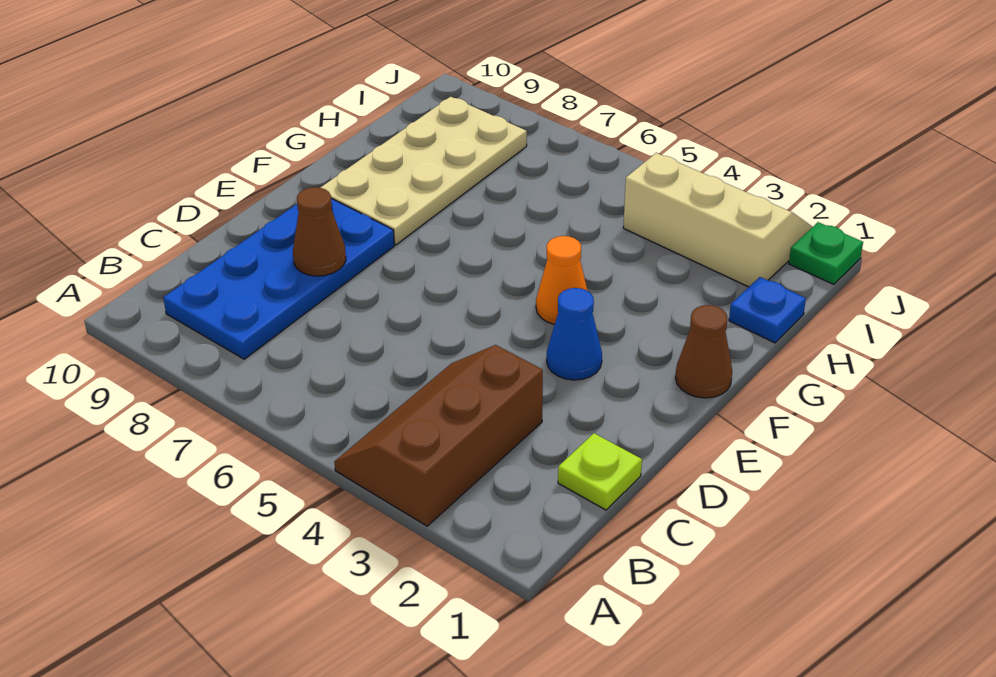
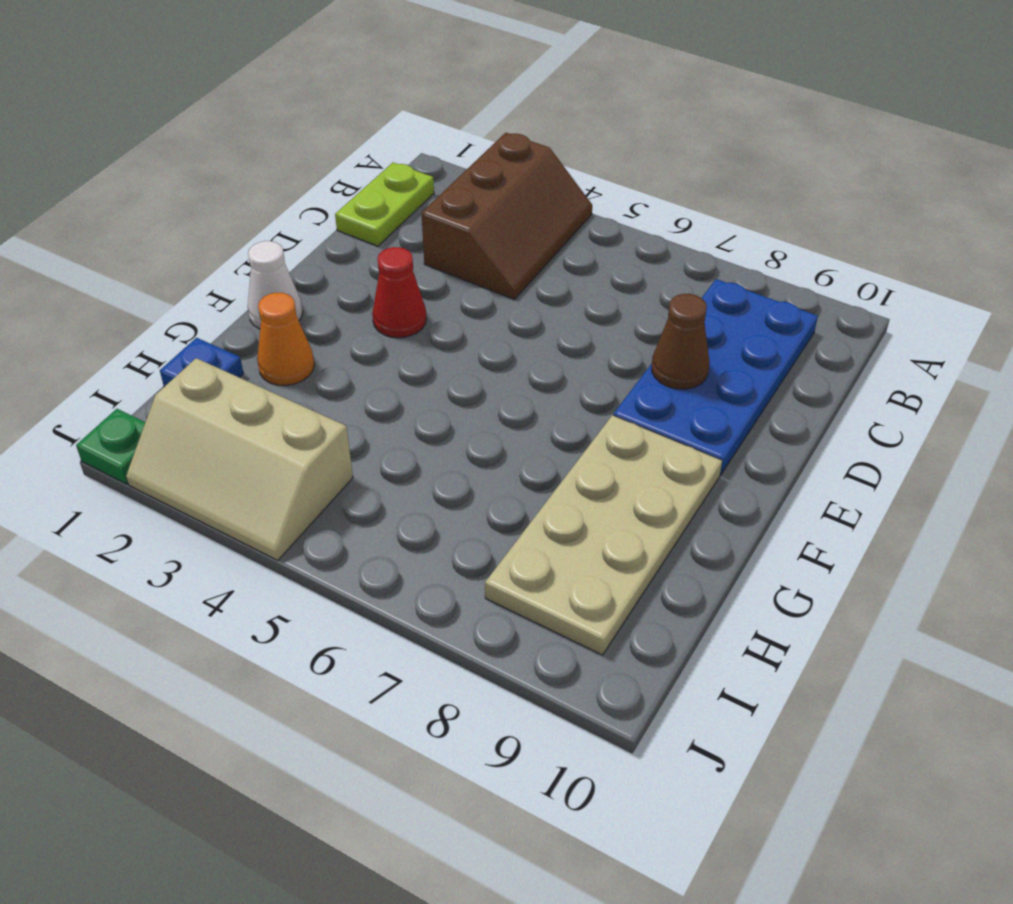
lime plate C1 level 1 -> lime plate B1:C1 level 1
blue cone E3 level 1 -> red cone E3 level 1
brown cone F1 level 1 -> white cone F1 level 1
orange cone F4 level 1 -> orange cone G2 level 1

